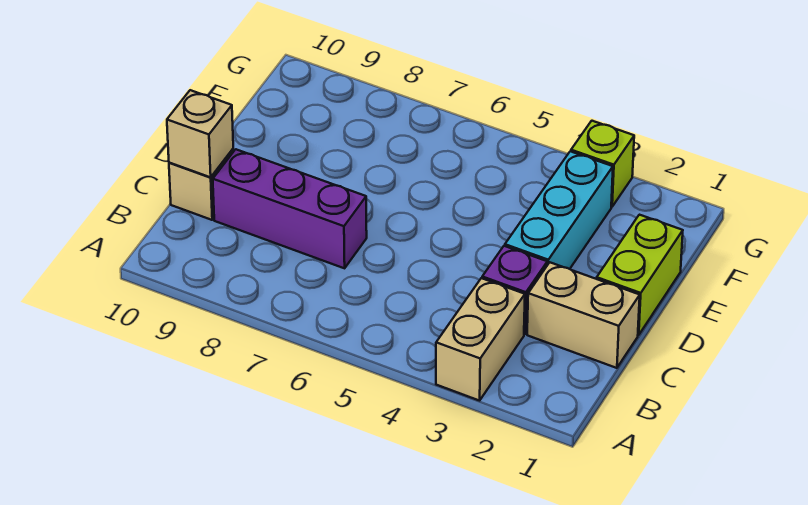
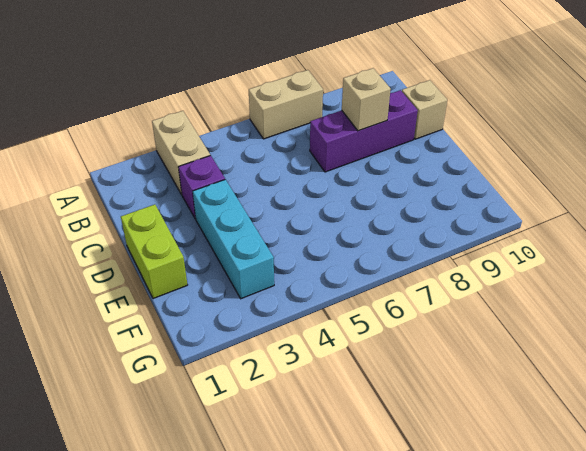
tan brick C1:C2 level 1 -> tan brick A6:A7 level 1
tan brick C10 level 2 -> tan brick C8 level 2
lime brick G3 level 1 -> none

